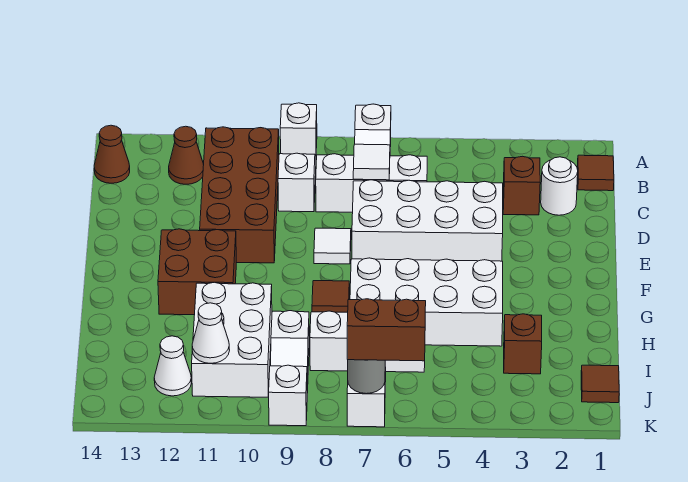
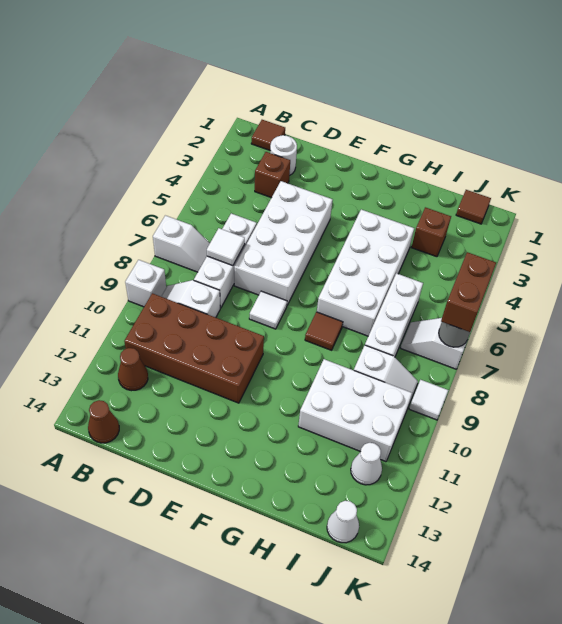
brown brick F11:G12 level 1 -> none
white cone J11 level 2 -> white cone J14 level 1
white brick K9 level 1 -> white tile K9 level 1

